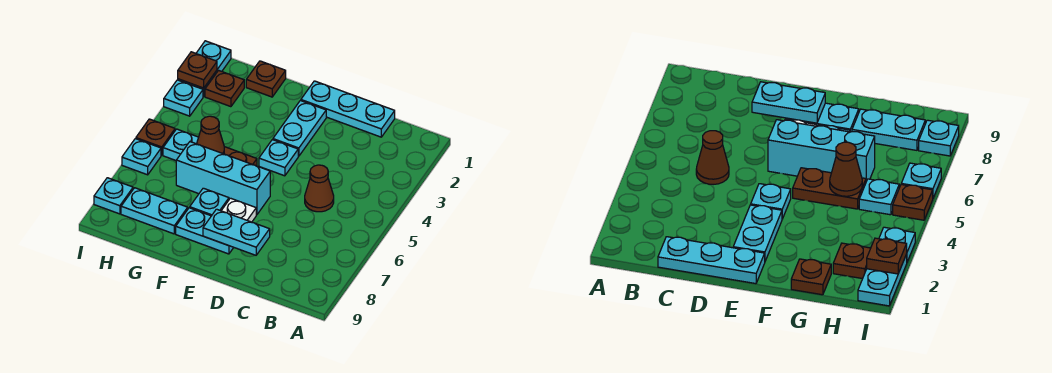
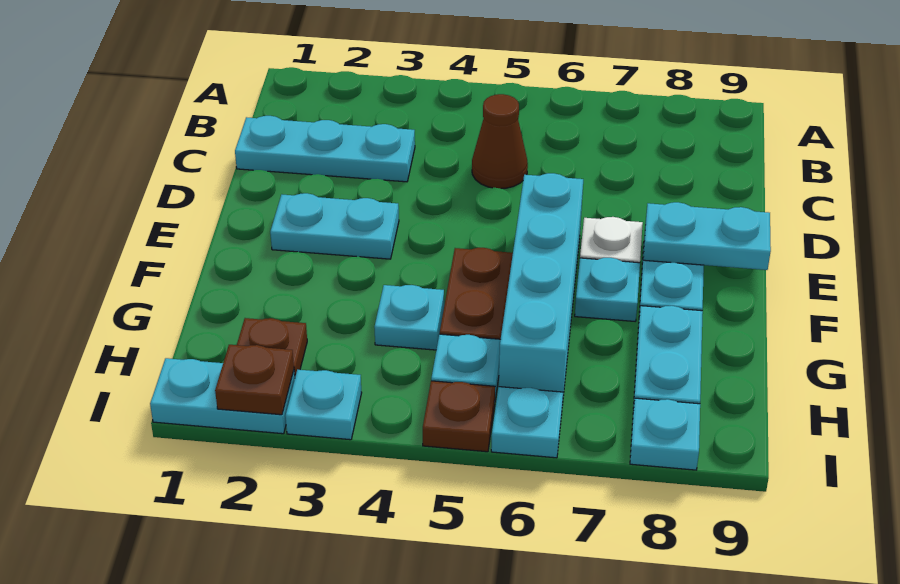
cyan plate C1:E1 level 1 -> cyan plate C1:C3 level 1
cyan plate D8:E8 level 2 -> cyan plate E8:E9 level 2
cyan plate E4 level 1 -> cyan plate G4 level 1
cyan brick E6:G6 level 1 -> cyan brick E6:H6 level 1
brown plate G1 level 1 -> none
brown cone G5 level 2 -> none

